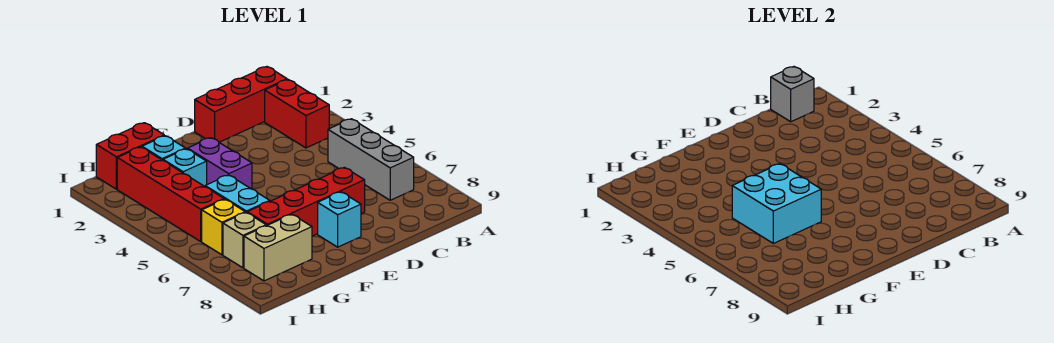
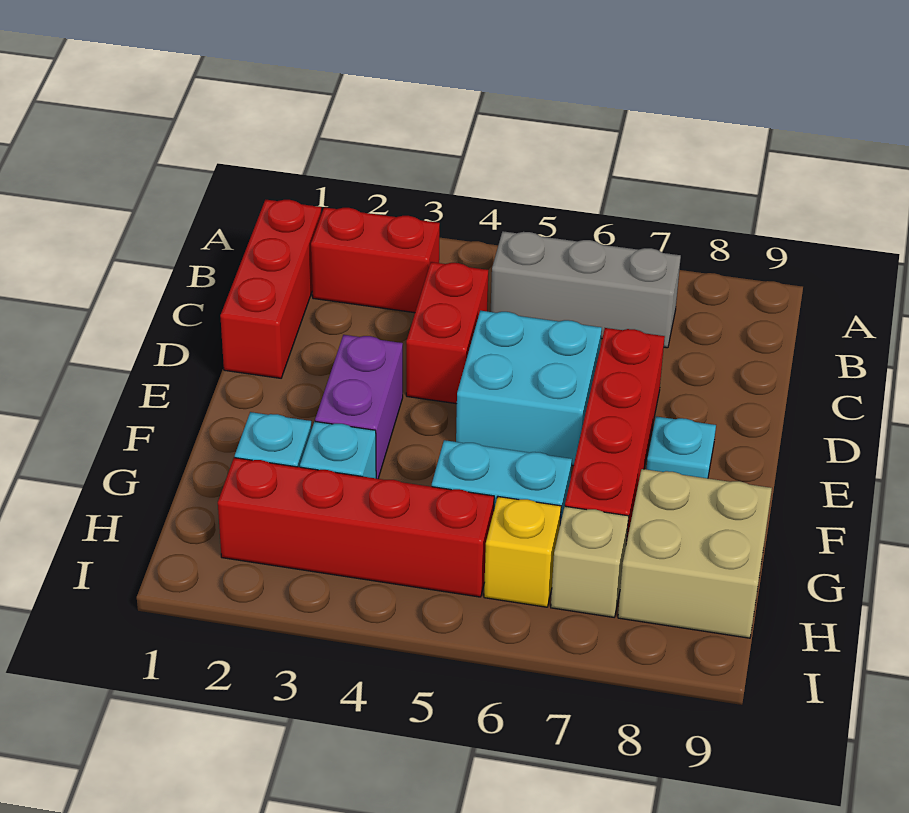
grey brick B1 level 2 -> none
cyan brick E8 level 1 -> cyan plate E8 level 1
purple brick F3:F4 level 1 -> purple brick E3:F3 level 1
cyan brick F5:G6 level 2 -> cyan brick D5:E6 level 1
red brick G1:H1 level 1 -> red brick C4:D4 level 1
tan brick G8:H8 level 1 -> tan brick G8:H9 level 1

